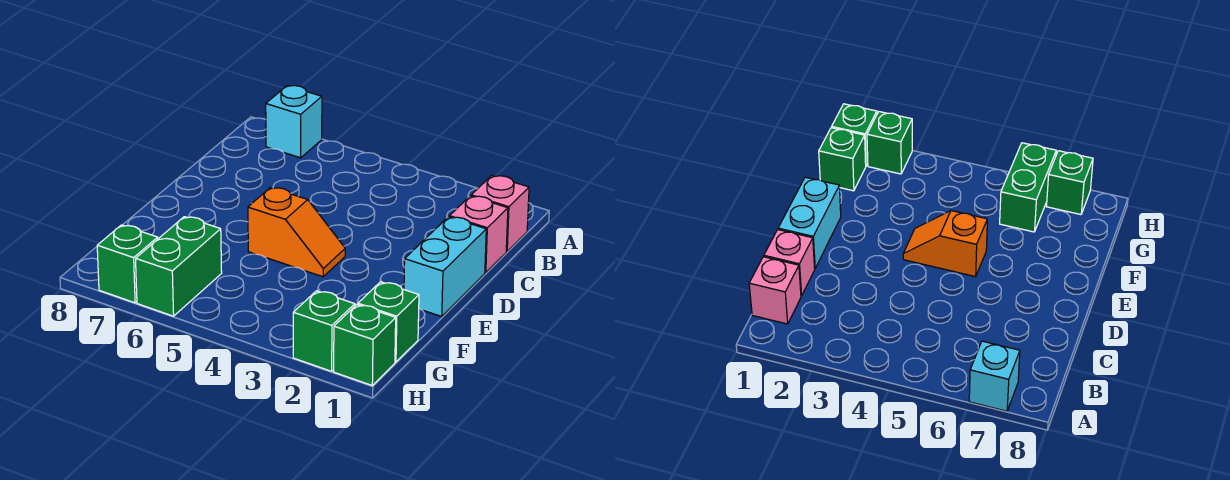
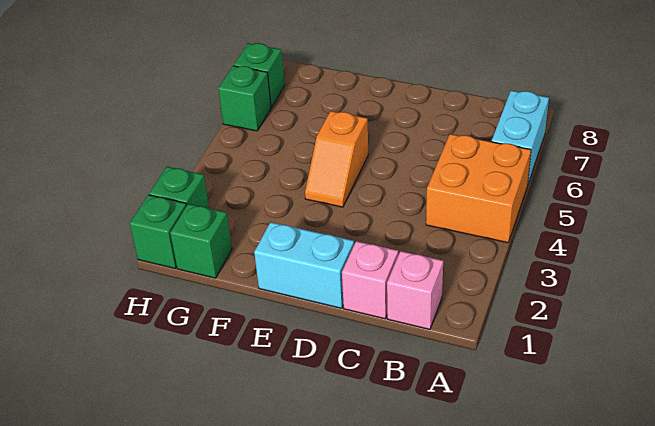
none -> orange brick A4:B5 level 1
cyan brick A7 level 1 -> cyan brick A6:A7 level 1
green brick G6:H6 level 1 -> green brick H6 level 1

